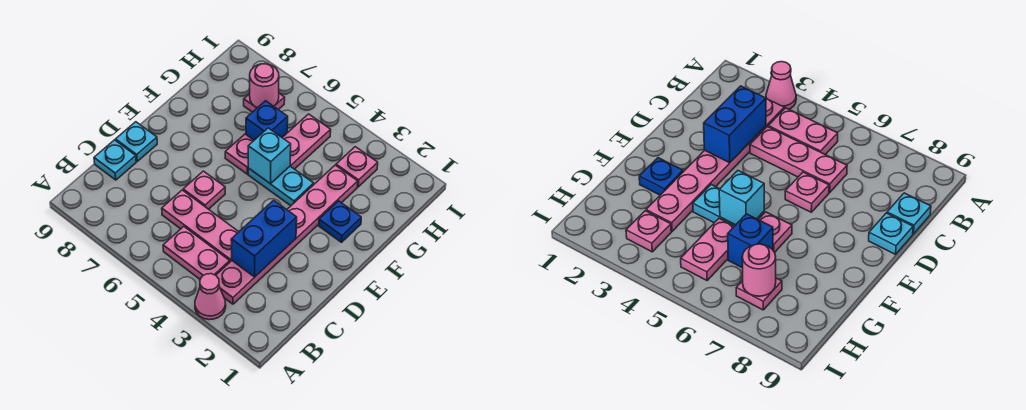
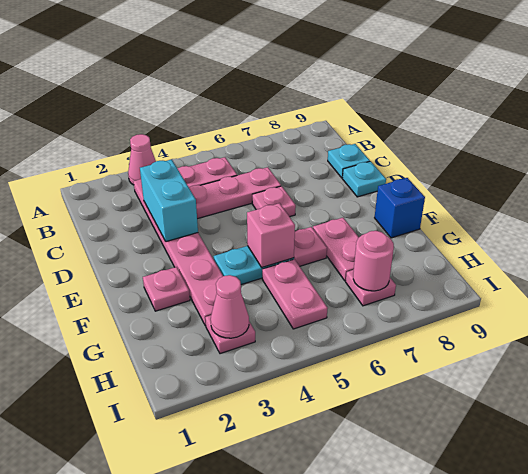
blue brick C3:D3 level 2 -> cyan brick C3:D3 level 2
blue plate F2 level 1 -> pink plate F2 level 1
cyan brick F5 level 2 -> pink brick F5 level 2
none -> pink plate F7:G7 level 1
blue brick G6 level 1 -> blue brick F9 level 1
none -> pink cone H3 level 2

